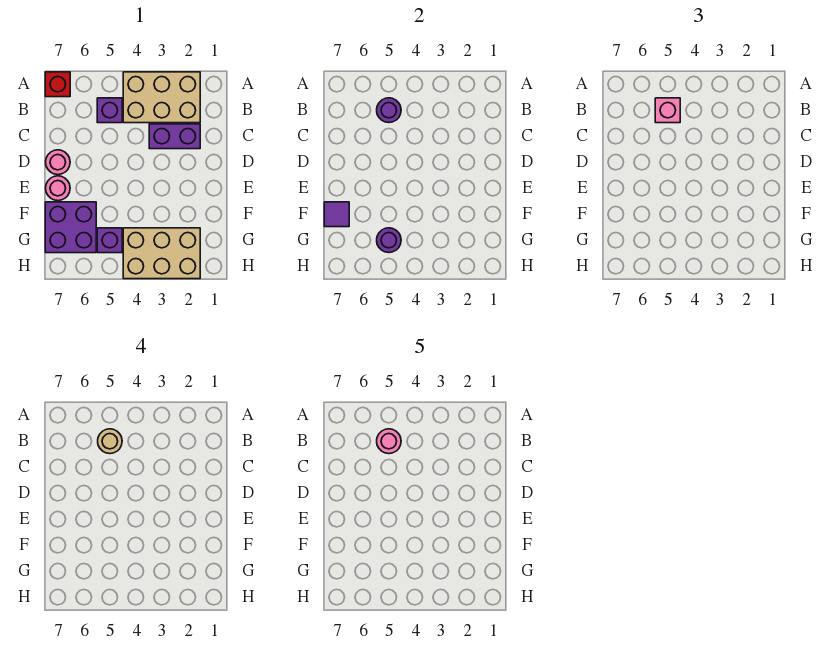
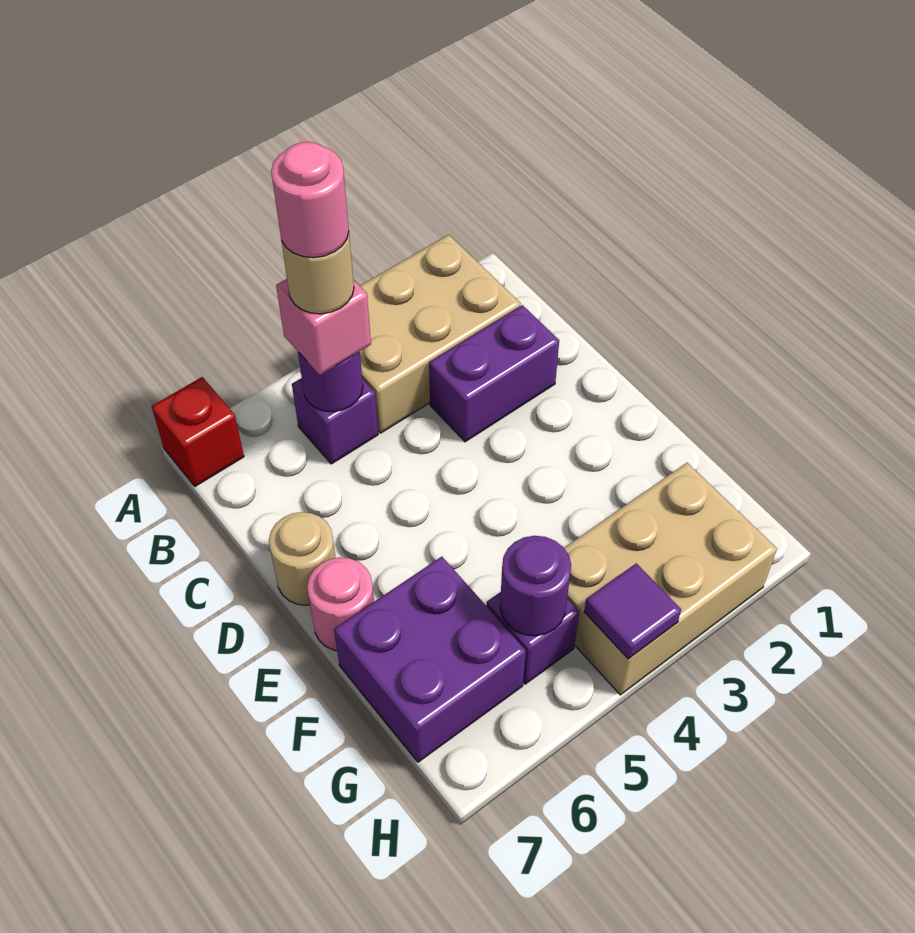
pink round brick D7 level 1 -> tan round brick D7 level 1
purple tile F7 level 2 -> purple tile H4 level 2

